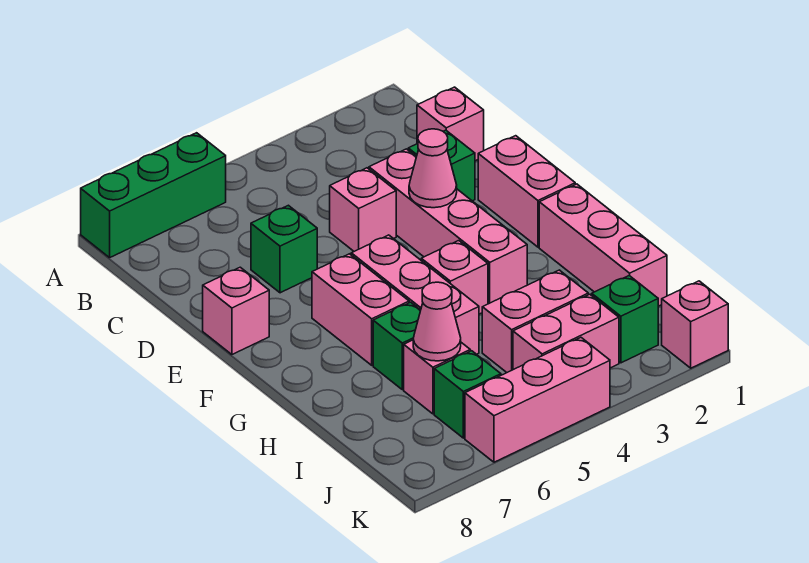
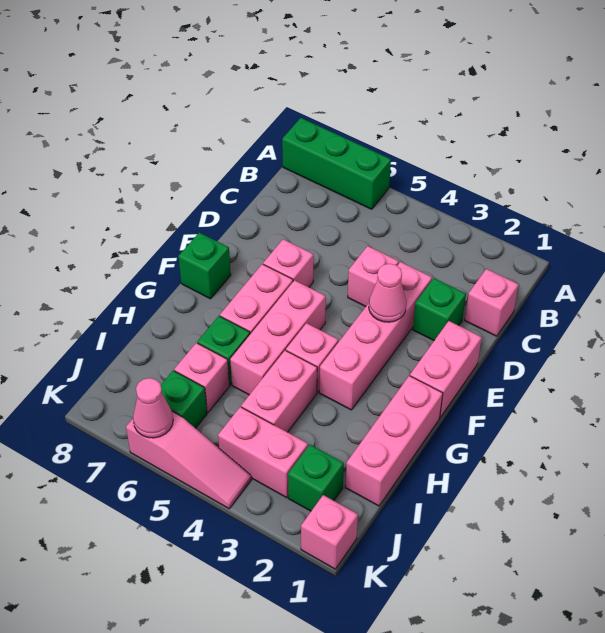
green brick D6 level 1 -> green brick F8 level 1
pink brick E8 level 1 -> pink brick E6 level 1
pink brick I3:I4 level 1 -> pink brick H4:I4 level 1
pink cone I6 level 2 -> pink cone K6 level 2
pink brick K4:K6 level 1 -> pink slope K4:K6 level 1 top 6

